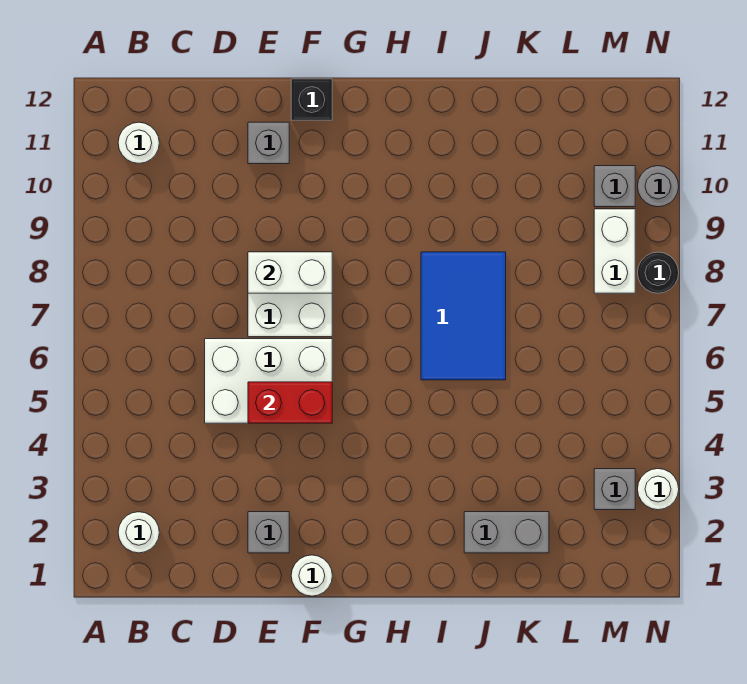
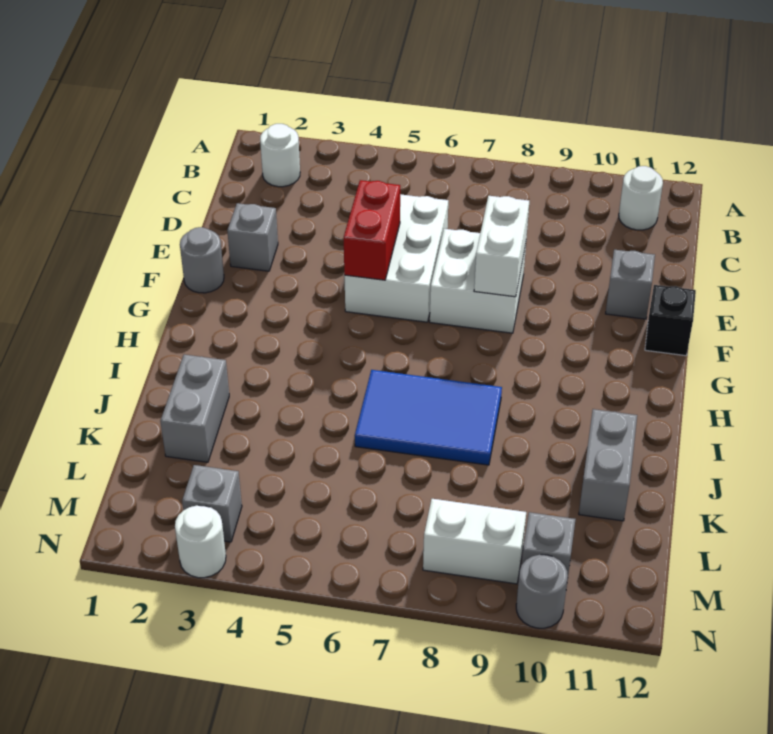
white round brick F1 level 1 -> grey round brick F1 level 1
none -> grey brick J11:K11 level 1
black round brick N8 level 1 -> none

